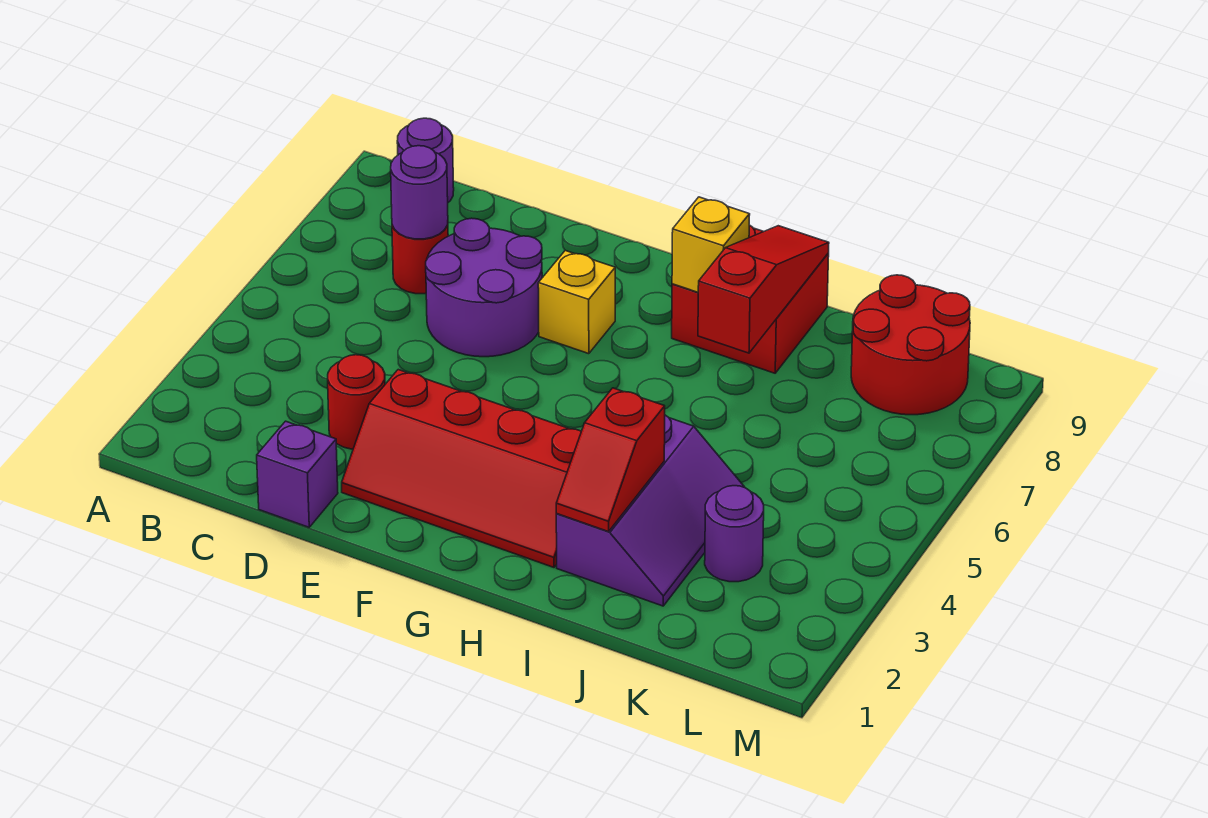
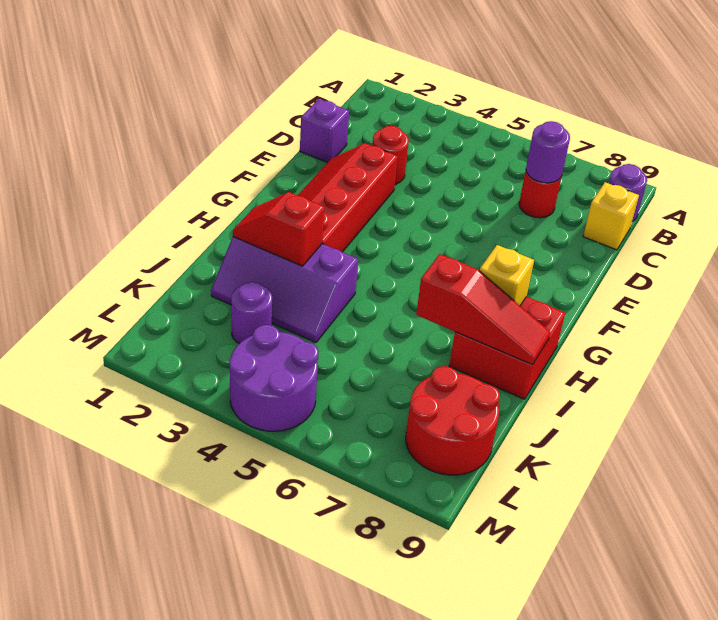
purple round brick D6:E7 level 1 -> purple round brick L4:M5 level 1
yellow brick F7 level 1 -> yellow brick C9 level 1

